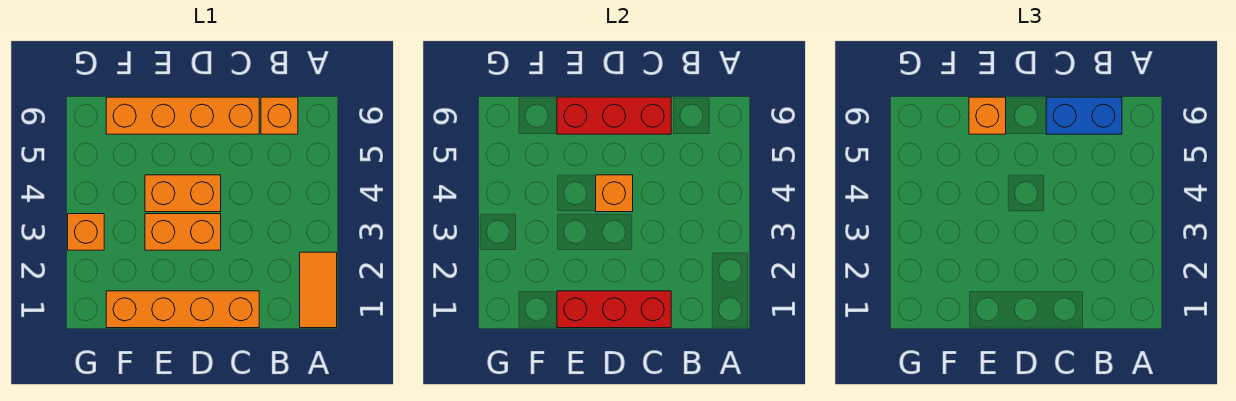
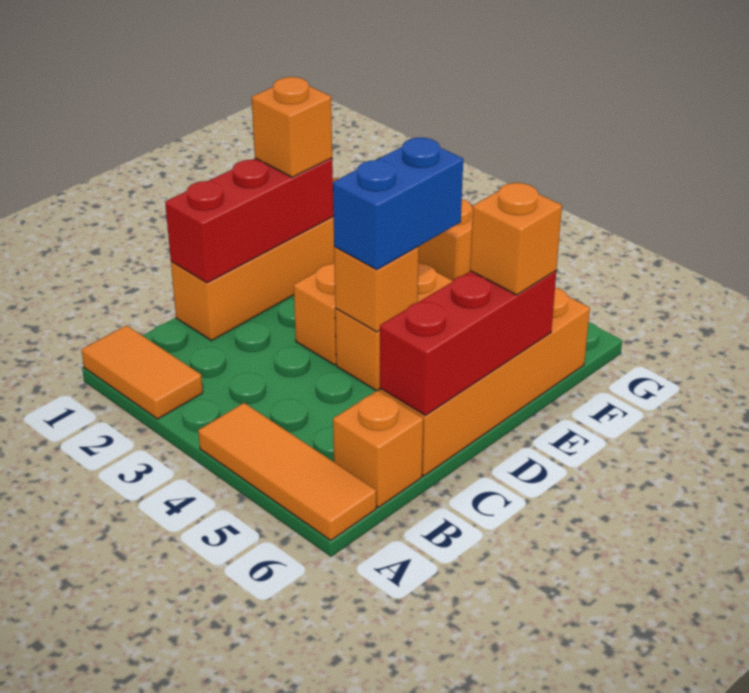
none -> orange tile A4:A6 level 1
blue brick B6:C6 level 3 -> blue brick D4:E4 level 3
none -> orange brick E1 level 3

